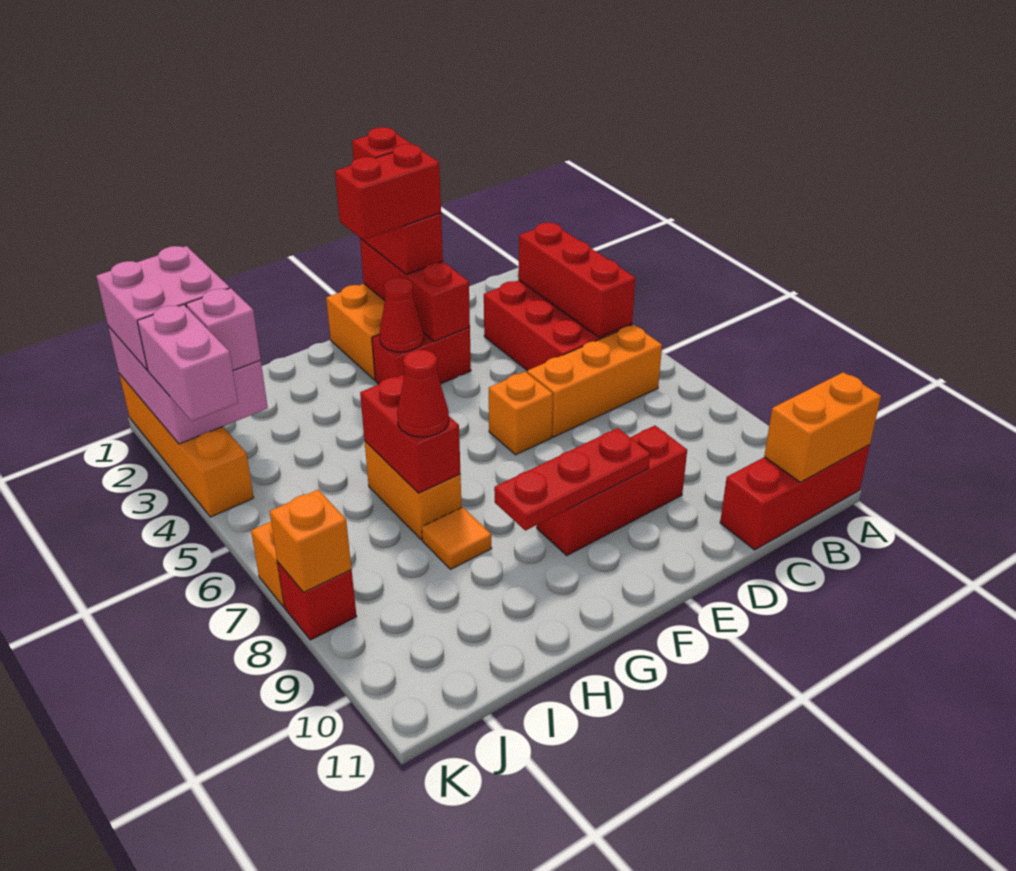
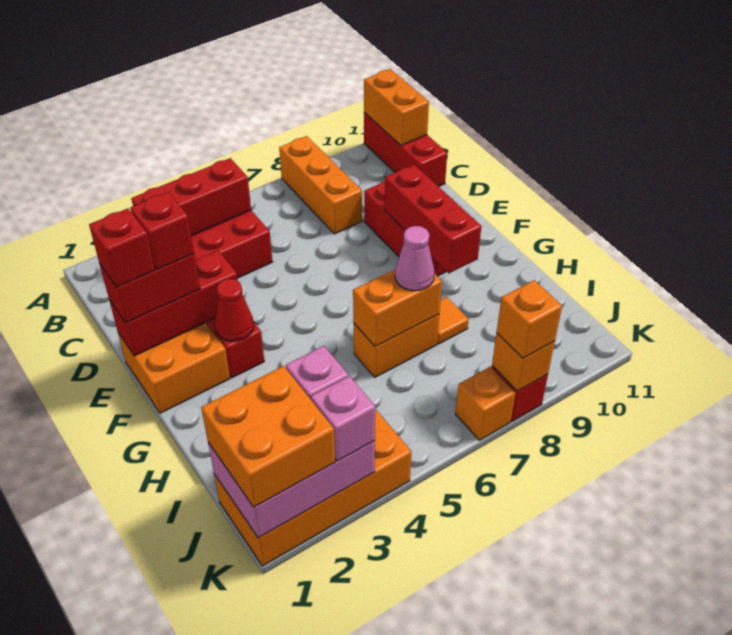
orange brick B6:D6 level 1 -> orange brick A8:C8 level 1
red brick E2:F2 level 4 -> red brick E2 level 4
orange brick E6 level 1 -> orange brick K8 level 3
red plate E9:G9 level 2 -> red brick E9:G9 level 2
red brick H6:H7 level 2 -> orange brick H6:H7 level 2
red cone H7 level 3 -> pink cone H7 level 3
pink brick J1:K2 level 3 -> orange brick J1:K2 level 3
orange brick K1:K4 level 1 -> orange brick J1:K4 level 1
pink brick K3:K4 level 3 -> pink brick K3 level 3

